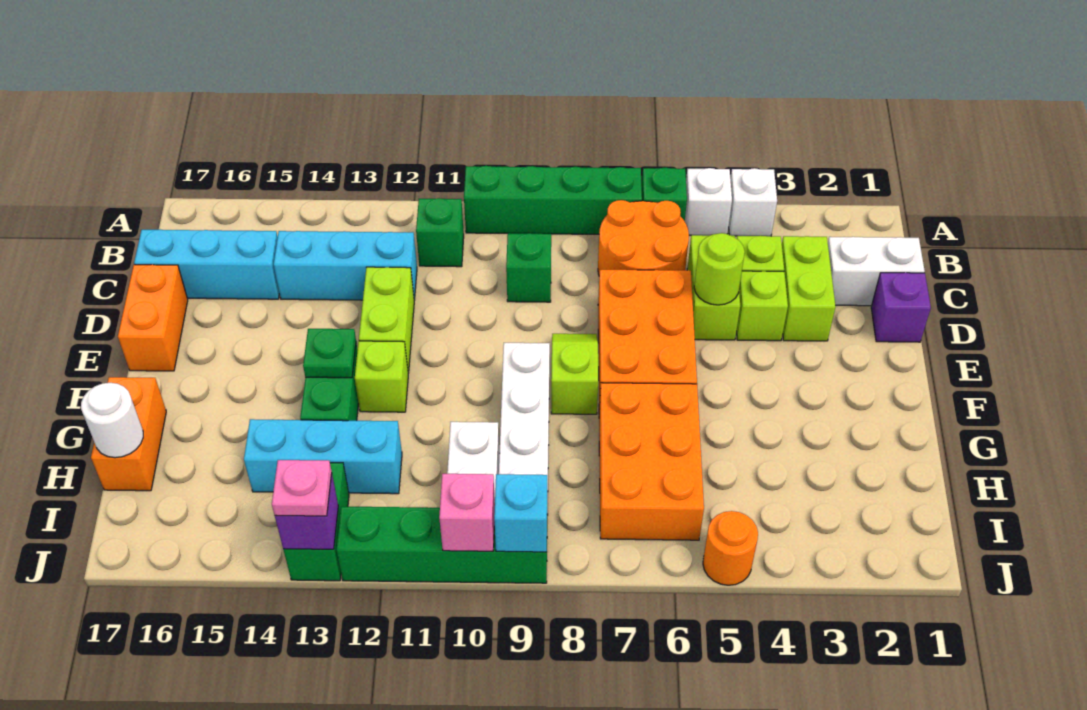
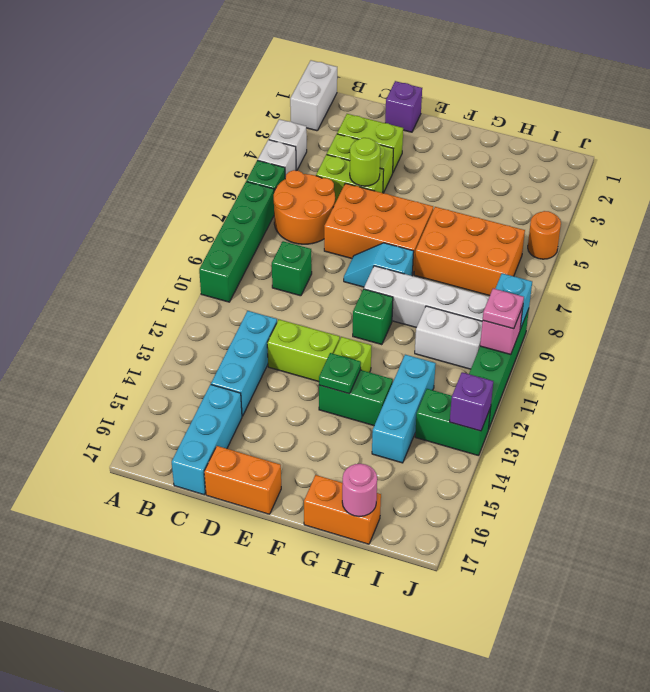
green brick B11 level 1 -> green brick F10 level 1
white brick C1:C2 level 1 -> white brick A1:A2 level 1
lime slope E8:F8 level 1 top F -> cyan slope E8:F8 level 1 top F
white round brick H17 level 2 -> pink round brick H17 level 2
pink plate J13 level 3 -> pink plate J10 level 3

